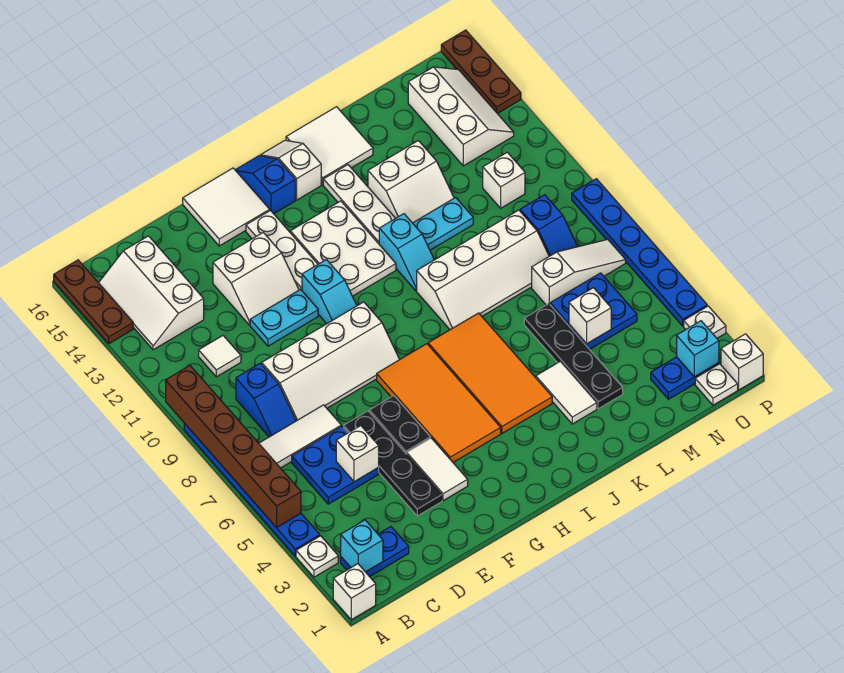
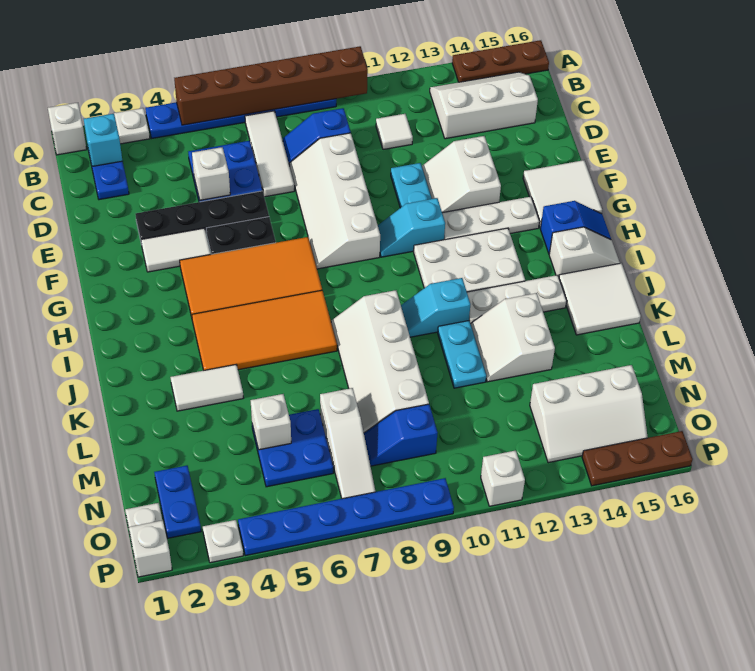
black plate L3:L6 level 1 -> none
white brick N11 level 1 -> white brick P11 level 1
cyan brick O2 level 2 -> none

